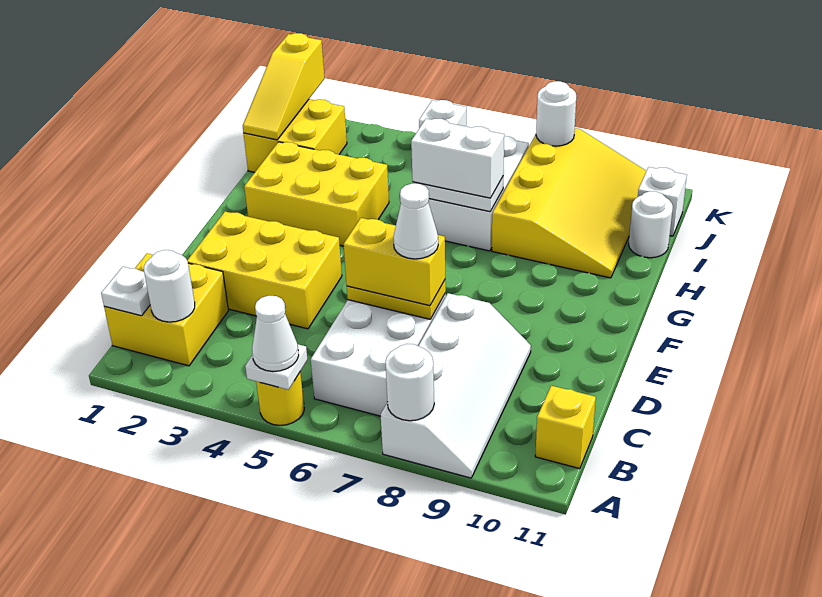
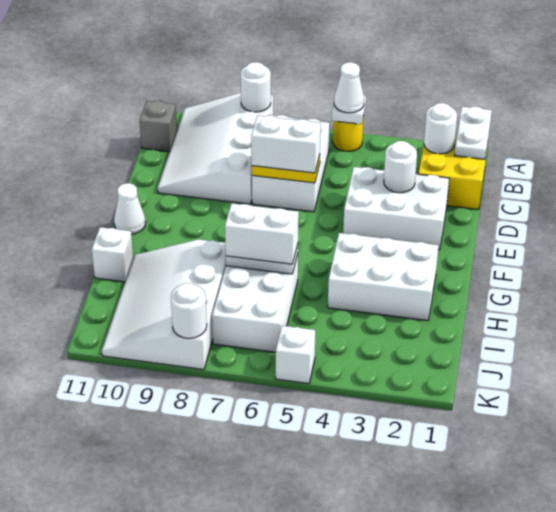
white slope A8:D9 level 1 top 8 -> white slope A8:D10 level 1 top 8
white plate B1 level 2 -> white plate A1:B1 level 2
yellow brick B11 level 1 -> grey brick B11 level 1
yellow brick D2:E4 level 1 -> white brick D2:E4 level 1
yellow brick D6:D7 level 3 -> white brick D6:D7 level 3
white cone D7 level 4 -> white cone F11 level 1
yellow brick G2:H4 level 1 -> white brick G2:H4 level 1
yellow slope H8:K10 level 1 top 8 -> white slope H8:K10 level 1 top 8
yellow brick I1:J2 level 1 -> none
yellow slope I1:K1 level 2 top K -> none
white round brick I11 level 1 -> white round brick D3 level 2
white brick J11 level 1 -> white brick H11 level 1

